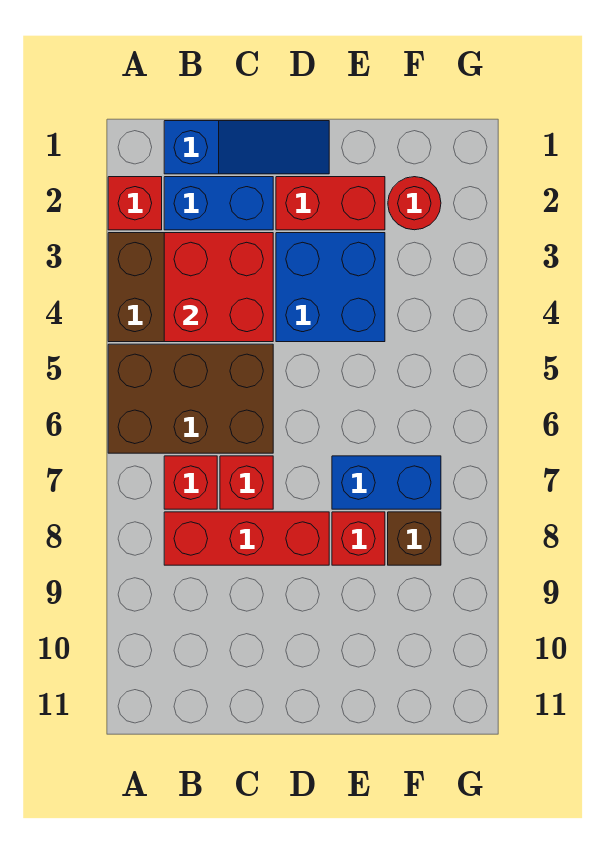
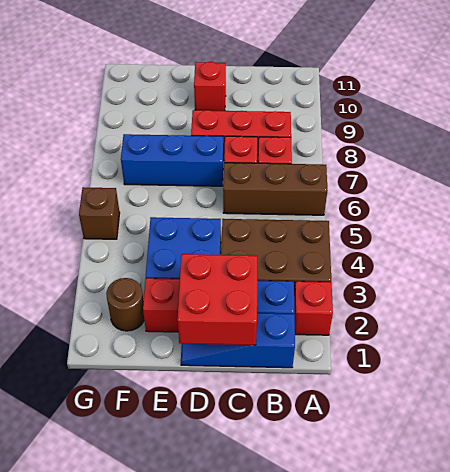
brown brick A5:C6 level 1 -> brown brick A6:C6 level 1
red brick B3:C4 level 2 -> red brick C1:D2 level 2
blue brick E7:F7 level 1 -> blue brick D7:F7 level 1
red brick E8 level 1 -> red brick D10 level 1
red round brick F2 level 1 -> brown round brick F2 level 1
brown brick F8 level 1 -> brown brick G5 level 1

